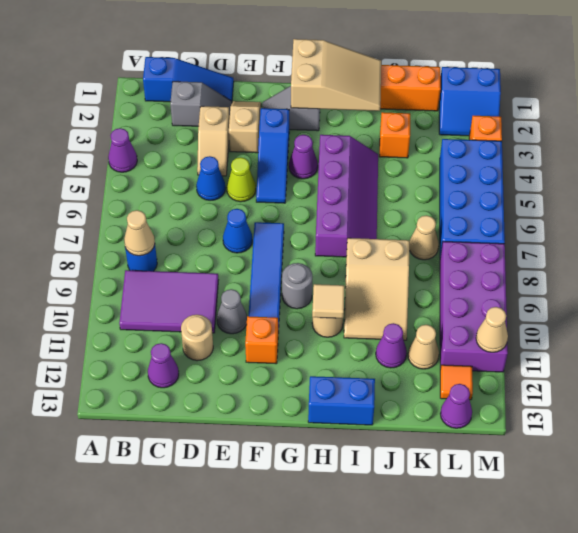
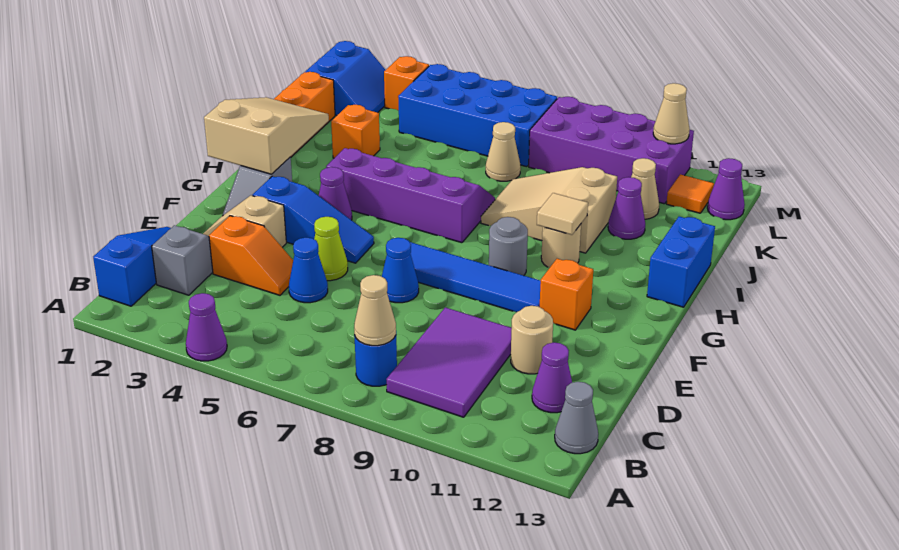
tan slope D3:D4 level 1 top 3 -> orange slope D3:D4 level 1 top 3
grey cone E10 level 1 -> grey cone B13 level 1
tan slope I8:J10 level 1 top 8 -> tan slope I8:J10 level 1 top 10

